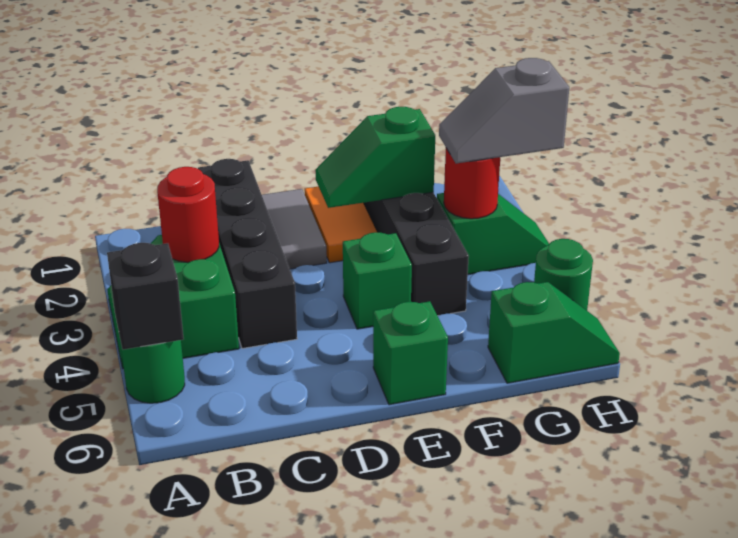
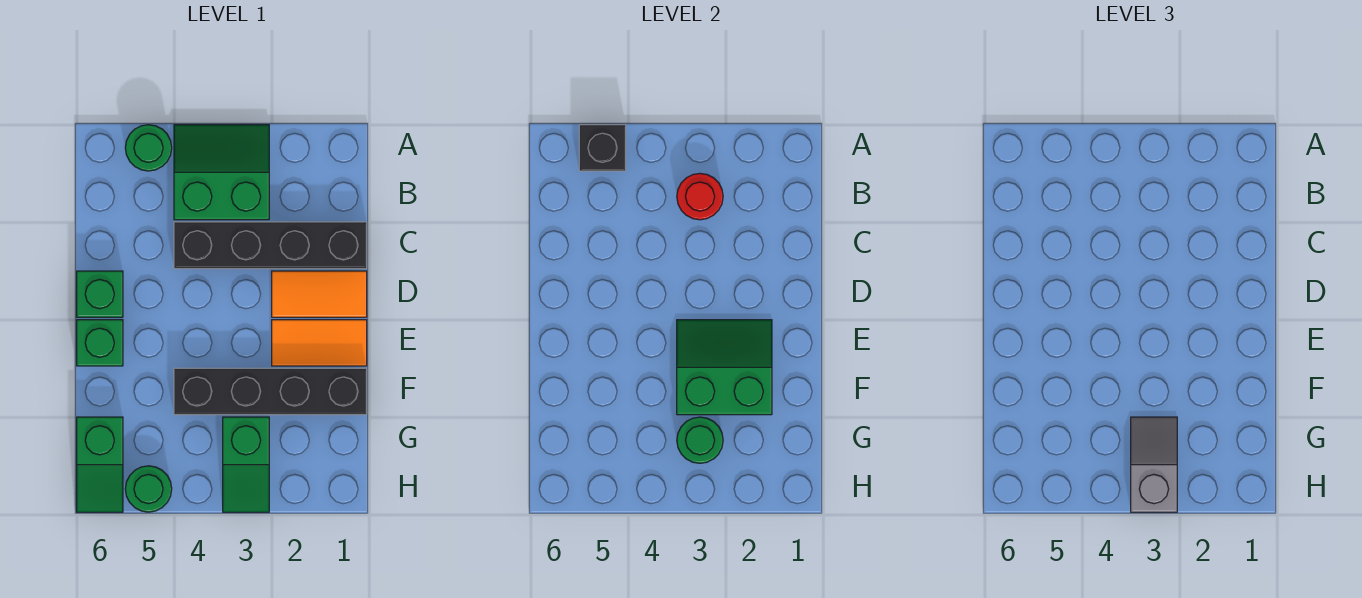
grey tile D1:D2 level 1 -> orange tile D1:D2 level 1
green slope E2:F2 level 2 top F -> green slope E2:F3 level 2 top F
green brick E4 level 1 -> green brick D6 level 1
red round brick G3 level 2 -> green round brick G3 level 2

